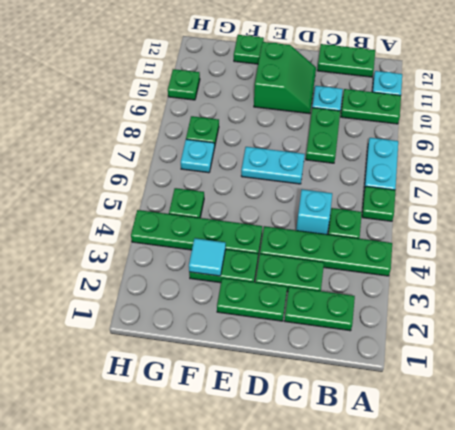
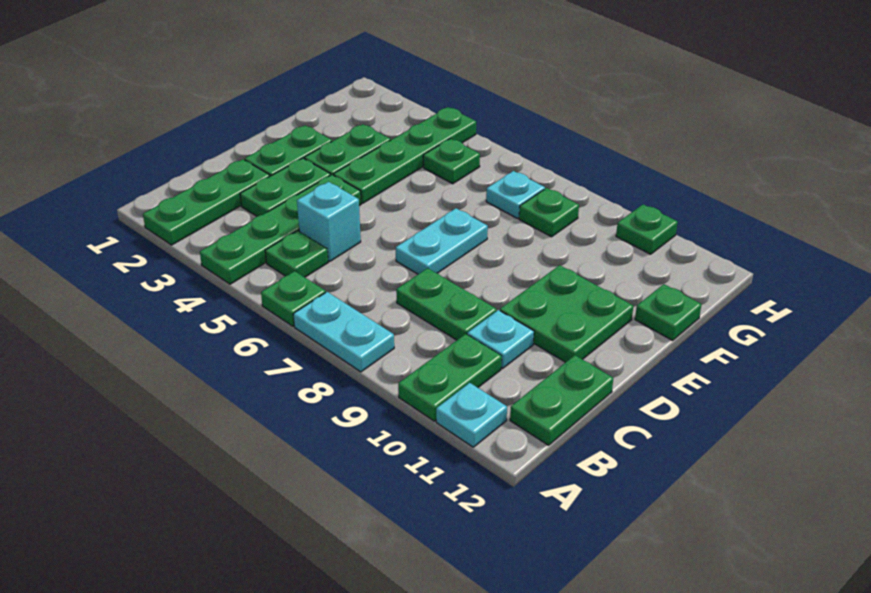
green plate B2:C2 level 1 -> green plate A2:C2 level 1
green slope D10:E11 level 1 top E -> green plate D10:E11 level 1
cyan tile F3 level 2 -> none

